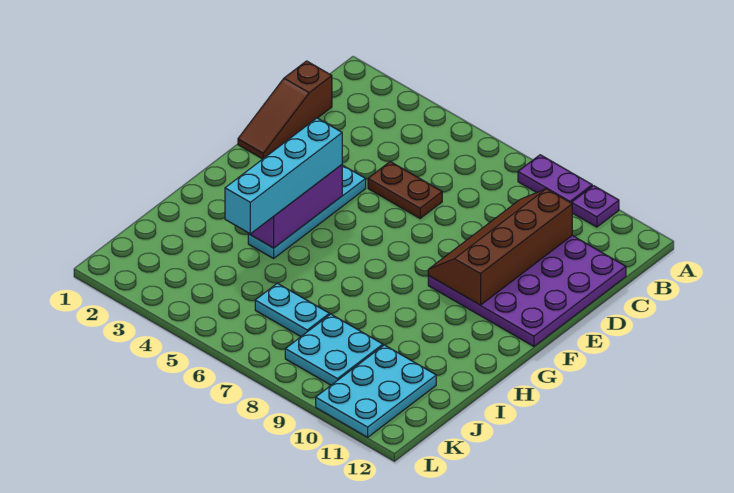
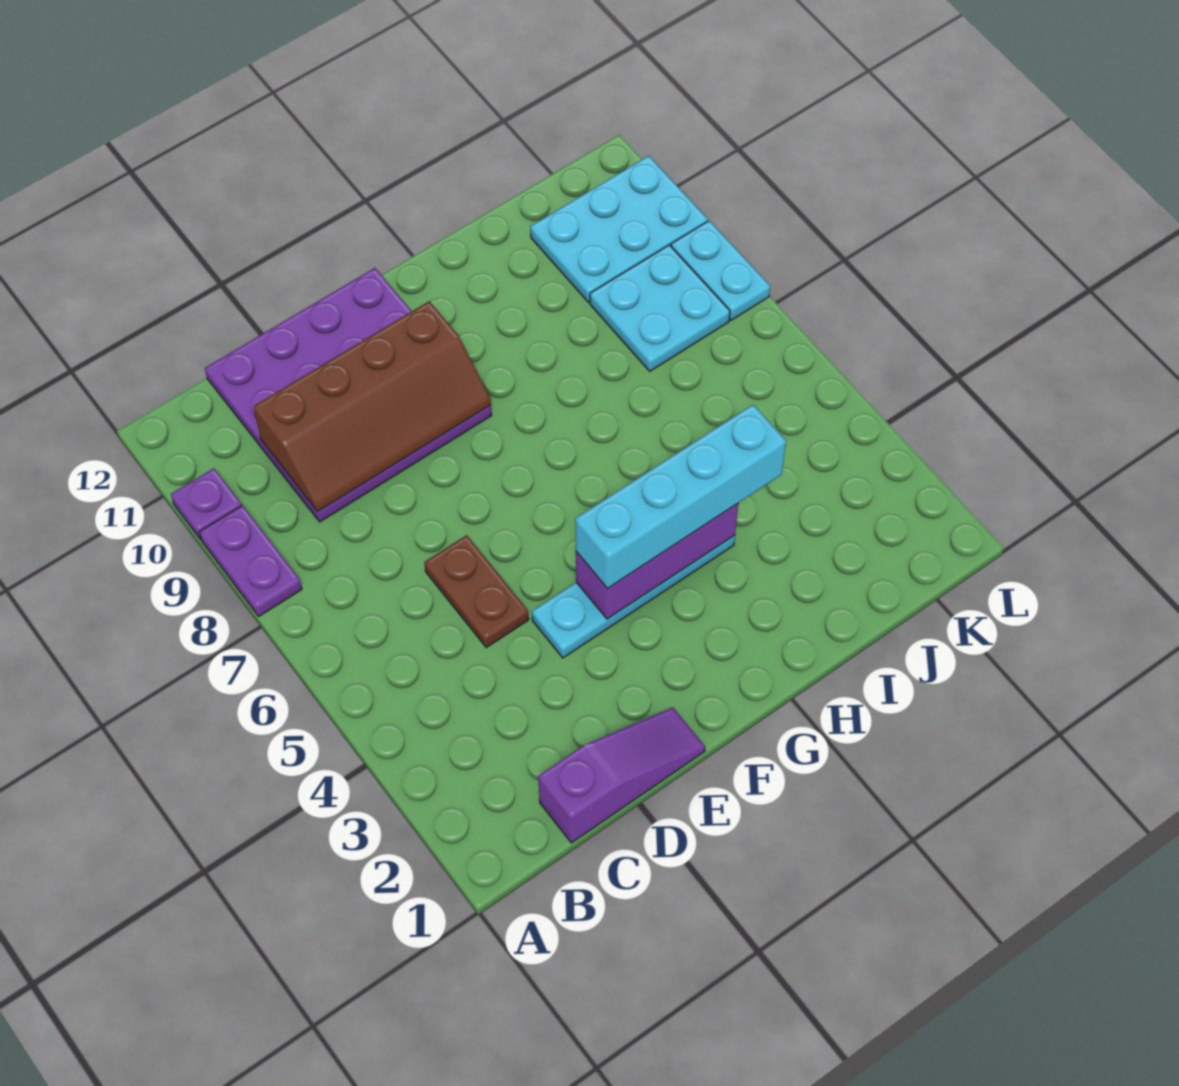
brown slope C1:E1 level 1 top C -> purple slope C1:E1 level 1 top C
cyan plate J6:J7 level 1 -> cyan plate L8:L9 level 1

